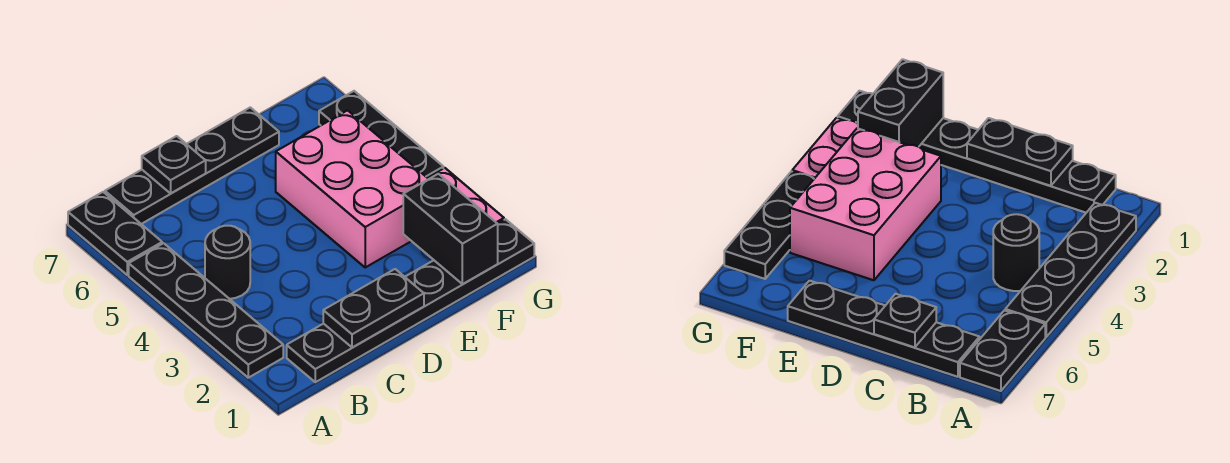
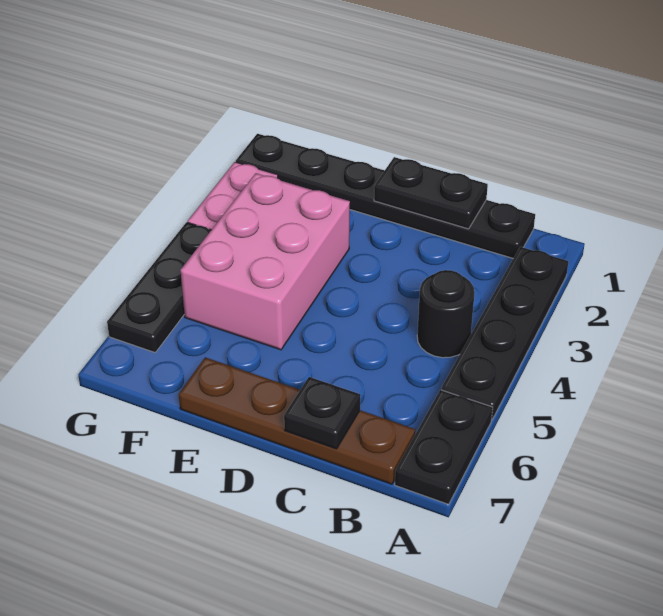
black plate B7:E7 level 1 -> brown plate B7:E7 level 1
black brick F1:F2 level 2 -> none

